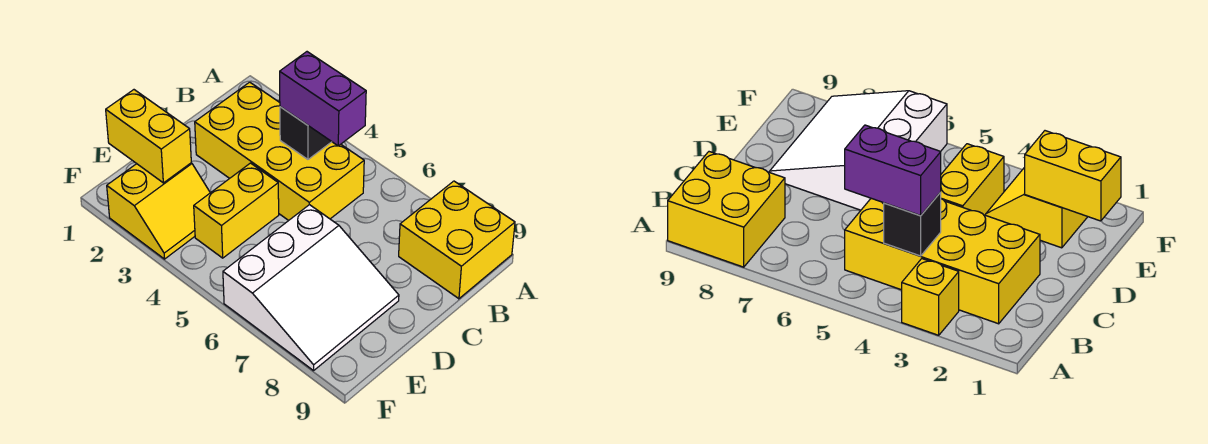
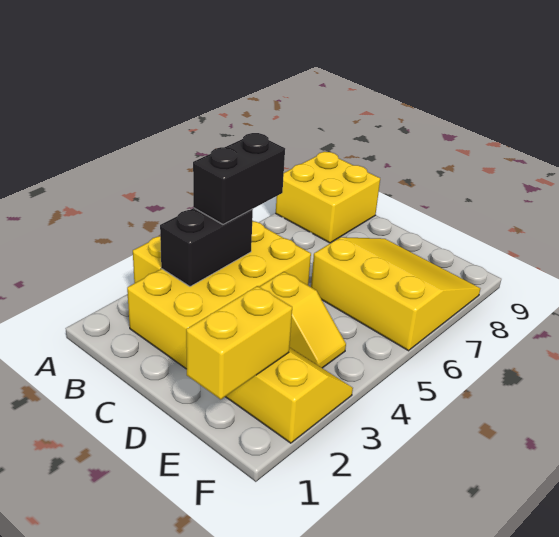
black brick B4 level 2 -> black brick B3:B4 level 2
purple brick B4:B5 level 3 -> black brick B4:B5 level 3
yellow brick D4:E4 level 1 -> yellow slope D4:E4 level 1 top D
white slope D6:F8 level 1 top 6 -> yellow slope D6:F8 level 1 top 6

